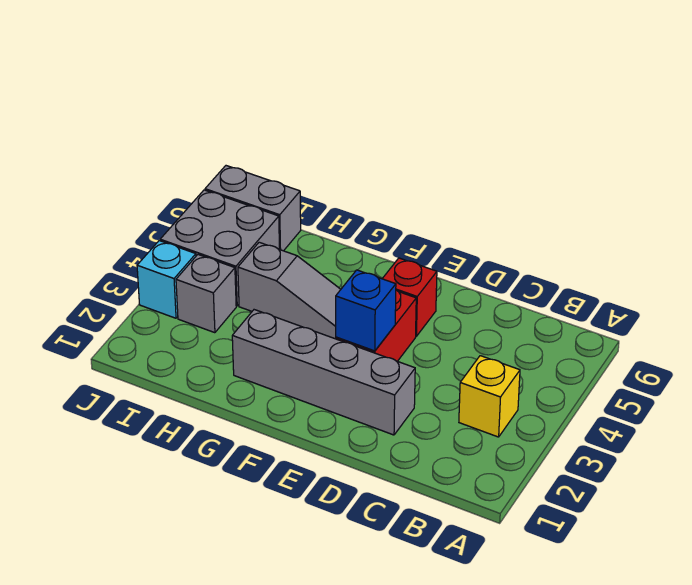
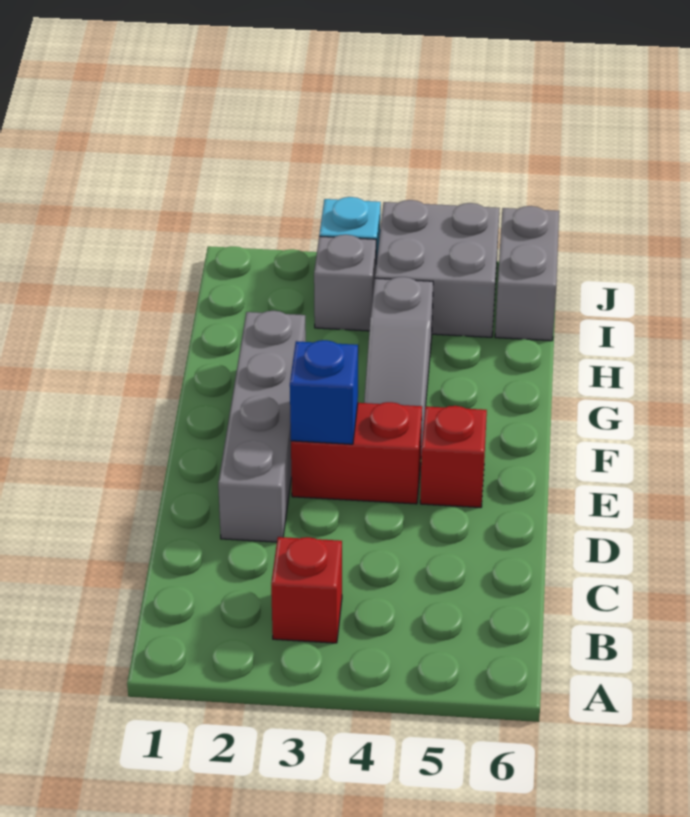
yellow brick B3 level 1 -> red brick B3 level 1

